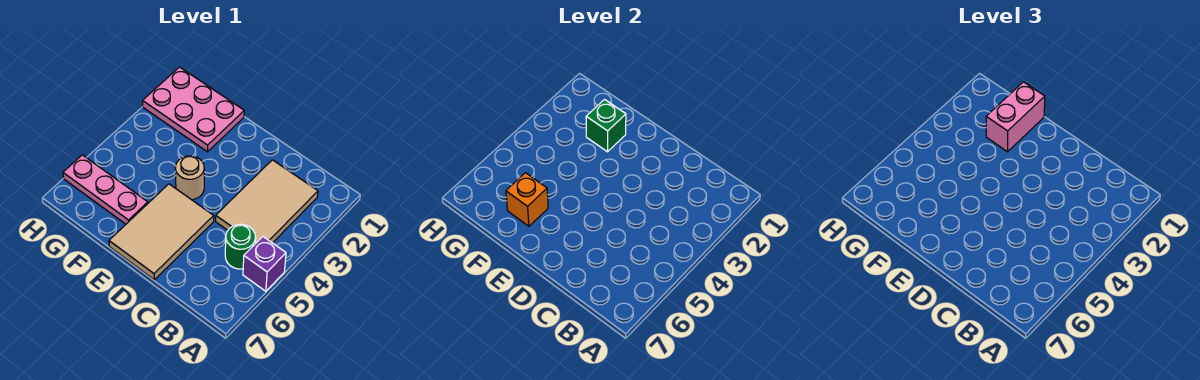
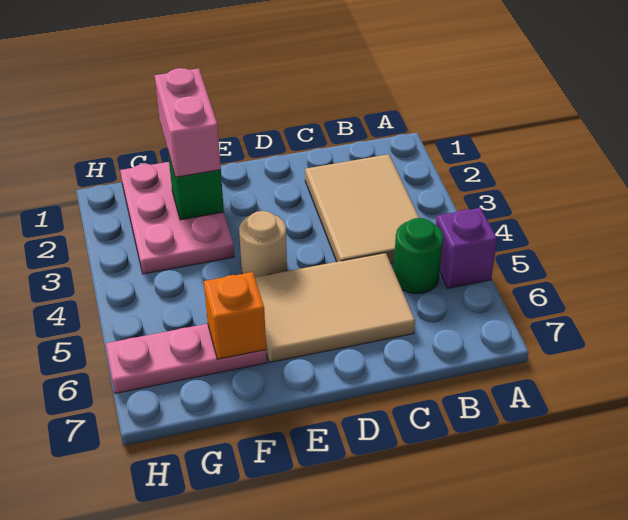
tan tile D5:E7 level 1 -> tan tile C5:E6 level 1
pink plate F1:H2 level 1 -> pink plate F1:G3 level 1

